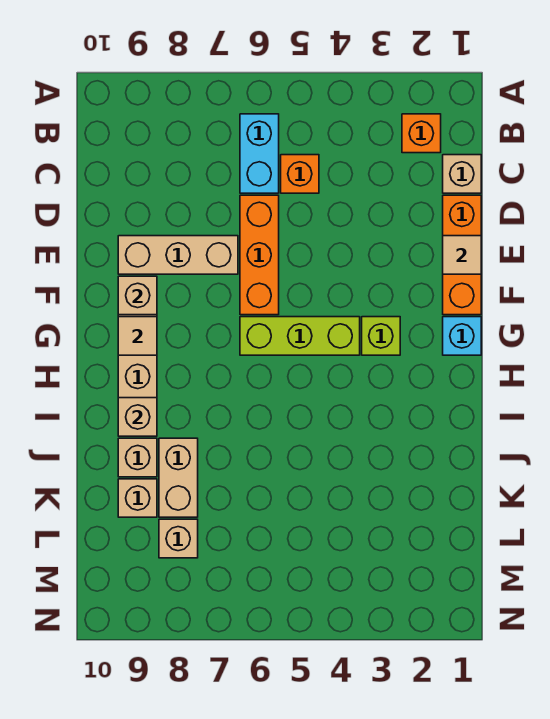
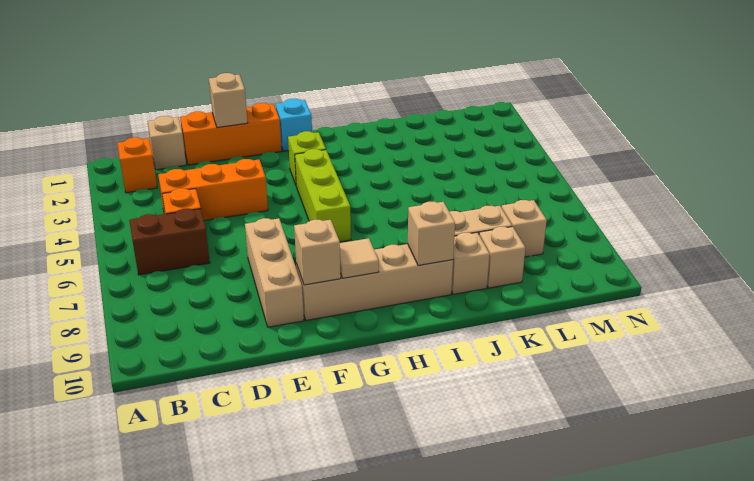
cyan brick B6:C6 level 1 -> brown brick B6:C6 level 1
orange brick D6:F6 level 1 -> orange brick C4:E4 level 1
tan tile E1 level 2 -> tan brick E1 level 2

